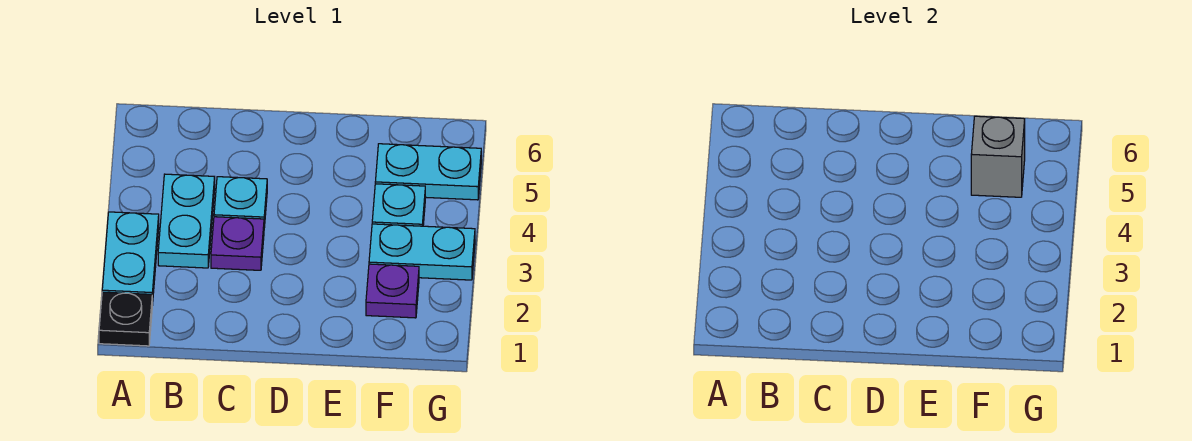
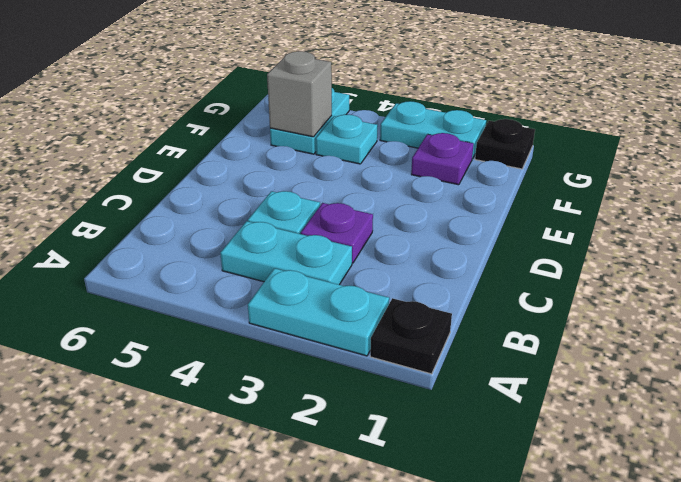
cyan plate F3:G3 level 1 -> cyan plate G2:G3 level 1
none -> black plate G1 level 1

